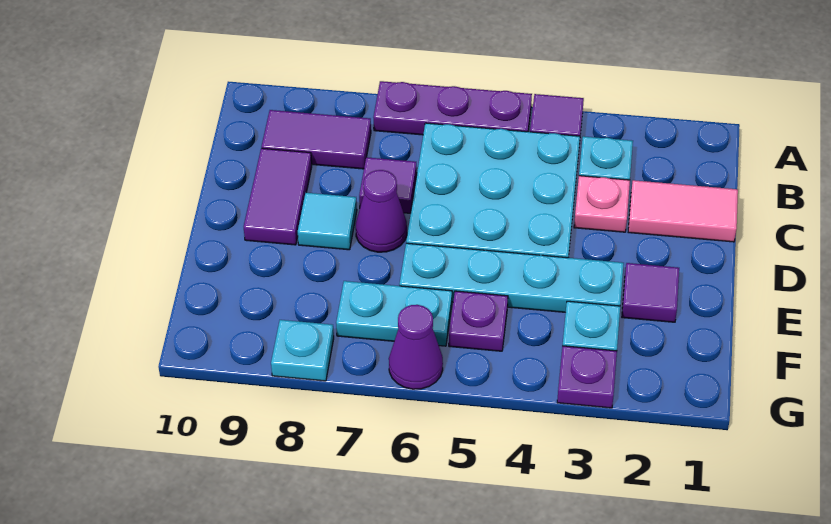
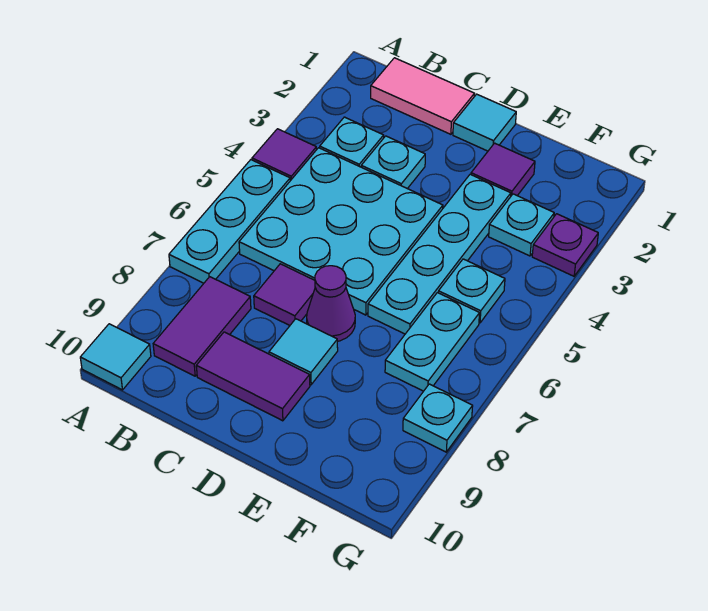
purple plate A5:A7 level 1 -> cyan plate A5:A7 level 1
none -> cyan tile A10 level 1
pink tile C1:C2 level 1 -> pink tile B1:C1 level 1
pink plate C3 level 1 -> cyan plate C3 level 1
none -> cyan tile D1 level 1
purple plate F5 level 1 -> cyan plate F5 level 1
purple cone G6 level 1 -> none

